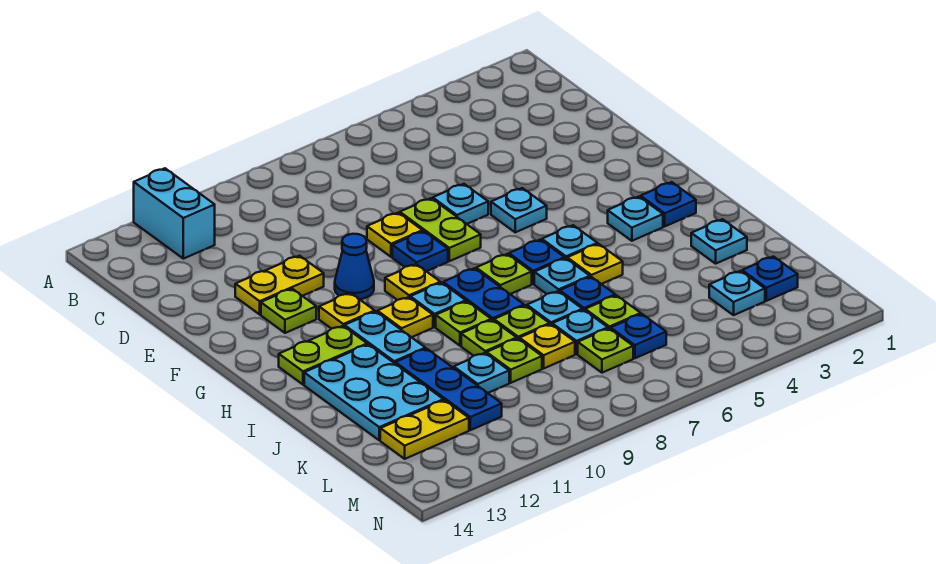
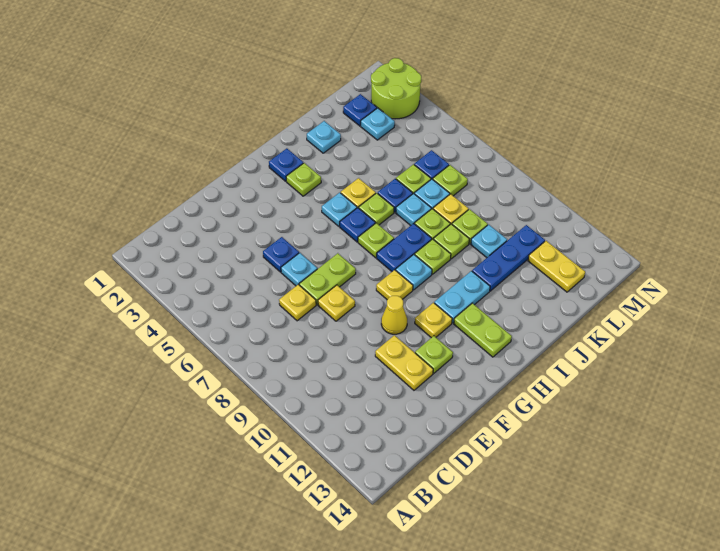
cyan brick A12:B12 level 1 -> none
cyan plate F5 level 1 -> none
blue plate F8 level 1 -> blue plate E5 level 1
blue cone F10 level 1 -> yellow cone F10 level 1
cyan plate H3 level 1 -> lime plate H3 level 1
yellow plate H10 level 1 -> yellow plate D7 level 1
cyan plate I6 level 1 -> lime plate I6 level 1
cyan plate I12:K13 level 1 -> none
none -> lime round brick M2:N3 level 1

